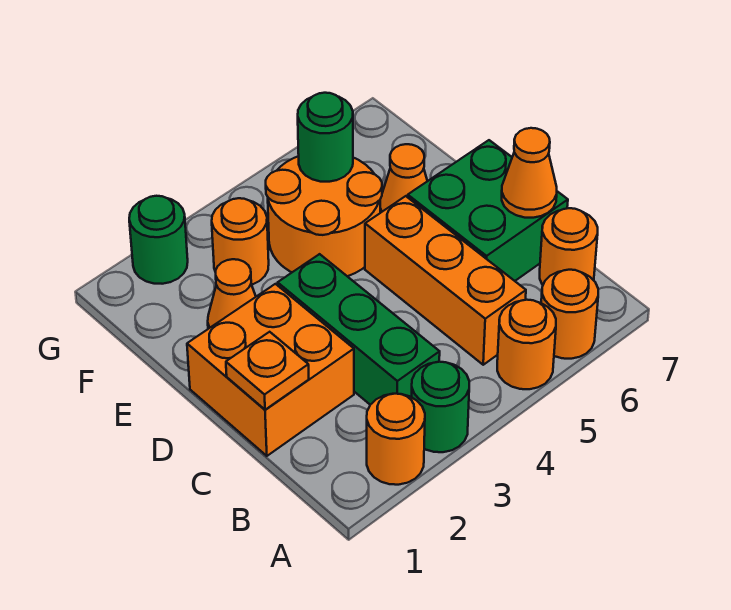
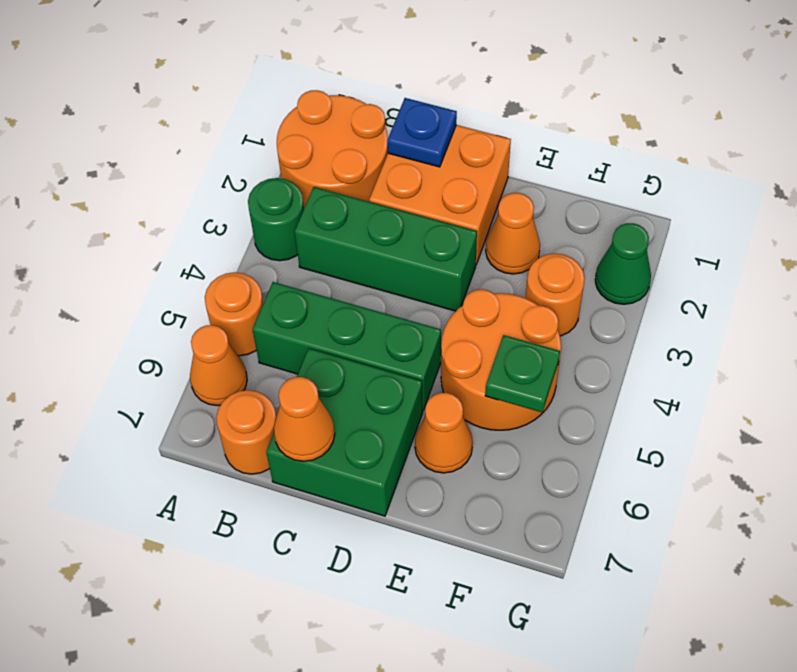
orange round brick A2 level 1 -> orange round brick A1:B2 level 1
orange round brick A6 level 1 -> orange cone A6 level 1
orange brick B5:D5 level 1 -> green brick B5:D5 level 1
orange plate C1 level 2 -> blue plate C1 level 2
green round brick F5 level 2 -> green plate F5 level 2
green round brick G2 level 1 -> green cone G2 level 1

